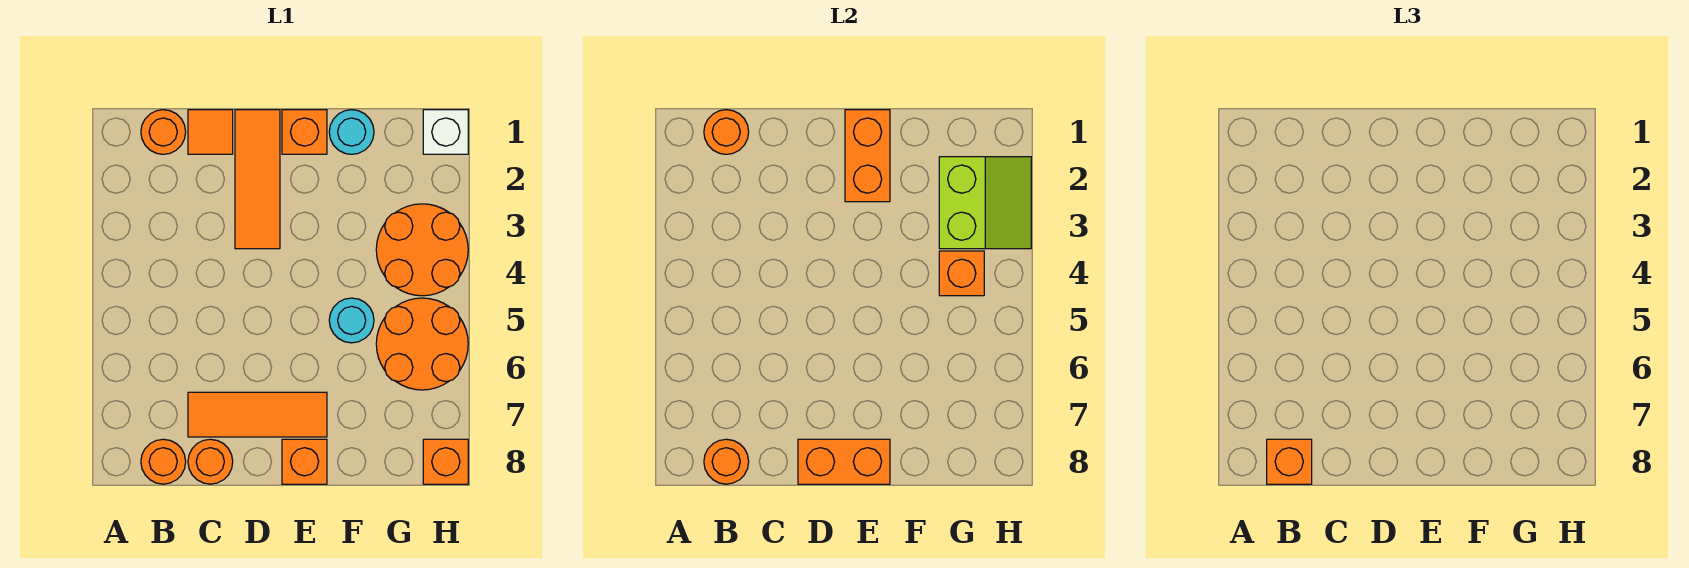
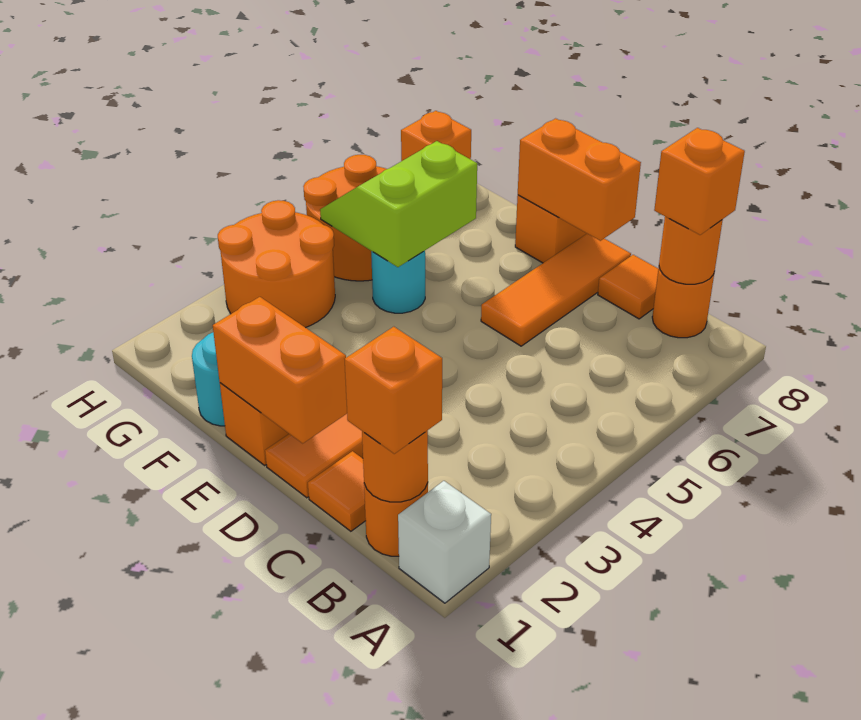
orange tile C7:E7 level 1 -> orange tile D6:D8 level 1
orange round brick C8 level 1 -> orange tile C8 level 1
orange brick E1:E2 level 2 -> orange brick D1:E1 level 2
lime slope G2:H3 level 2 top G -> lime slope F5:G6 level 2 top F
orange brick G4 level 2 -> orange brick B1 level 3
white brick H1 level 1 -> white brick A1 level 1

